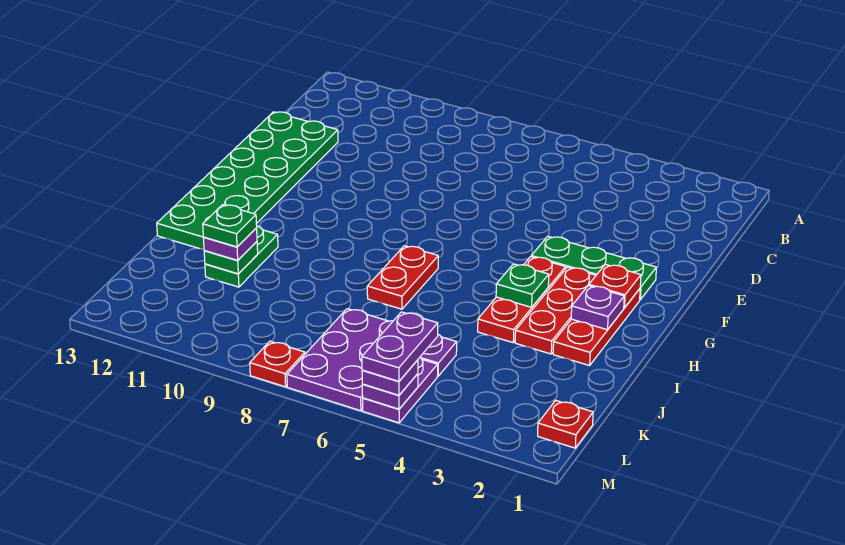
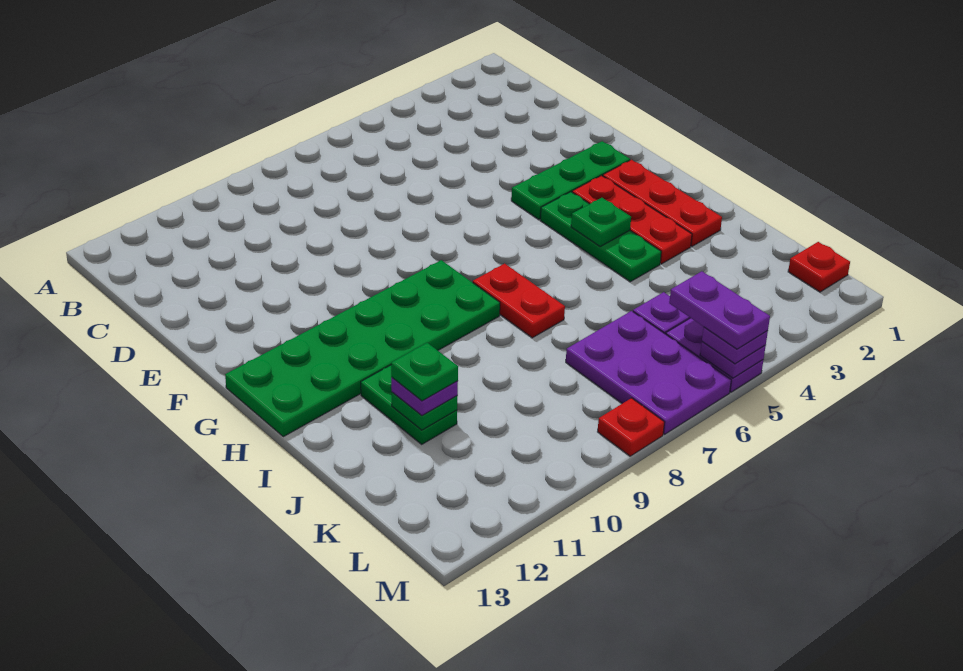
green plate D12:I13 level 1 -> green plate G8:H13 level 1
red plate G2 level 2 -> none
red plate G4:I4 level 1 -> green plate G4:I4 level 1
purple plate H2 level 2 -> none

